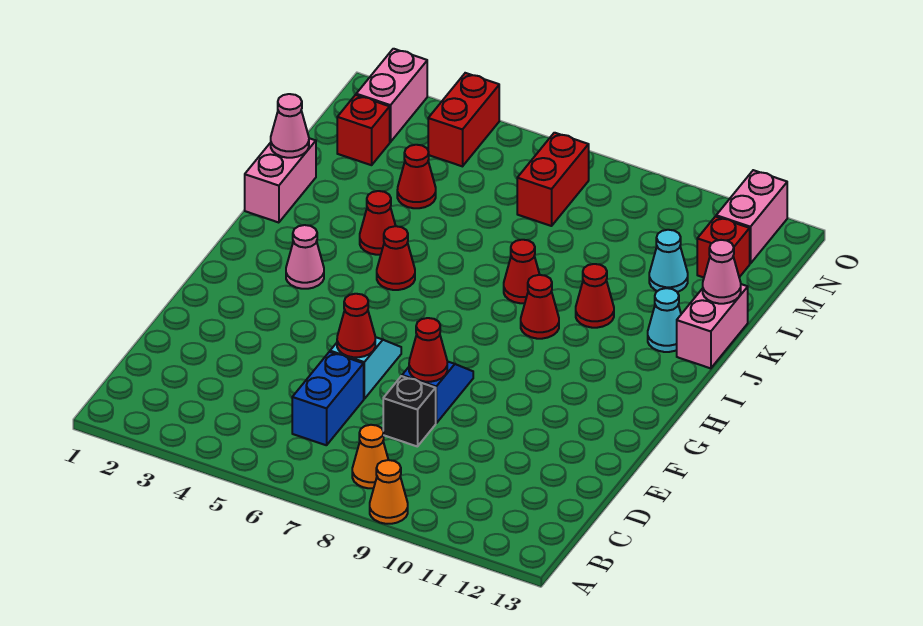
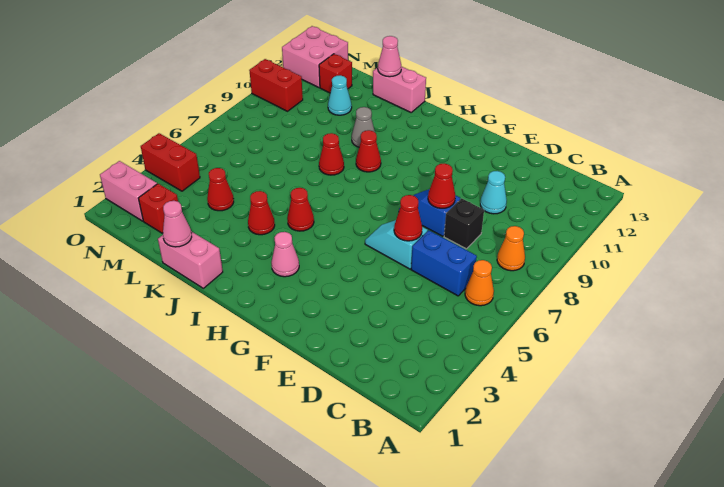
orange cone A9 level 1 -> orange cone B6 level 1
red cone J10 level 1 -> grey cone J10 level 1
cyan cone J12 level 1 -> cyan cone D10 level 1
red brick M7:N7 level 1 -> red brick N10:O10 level 1
pink brick N12:O12 level 1 -> pink brick N12:O13 level 1

